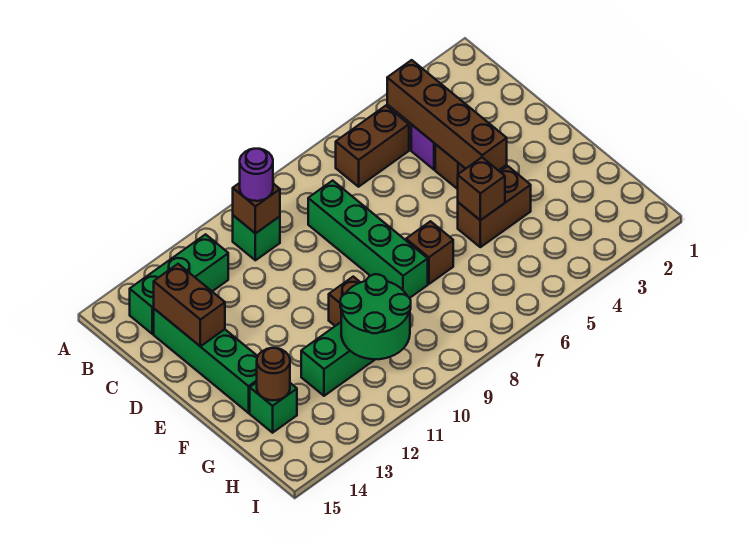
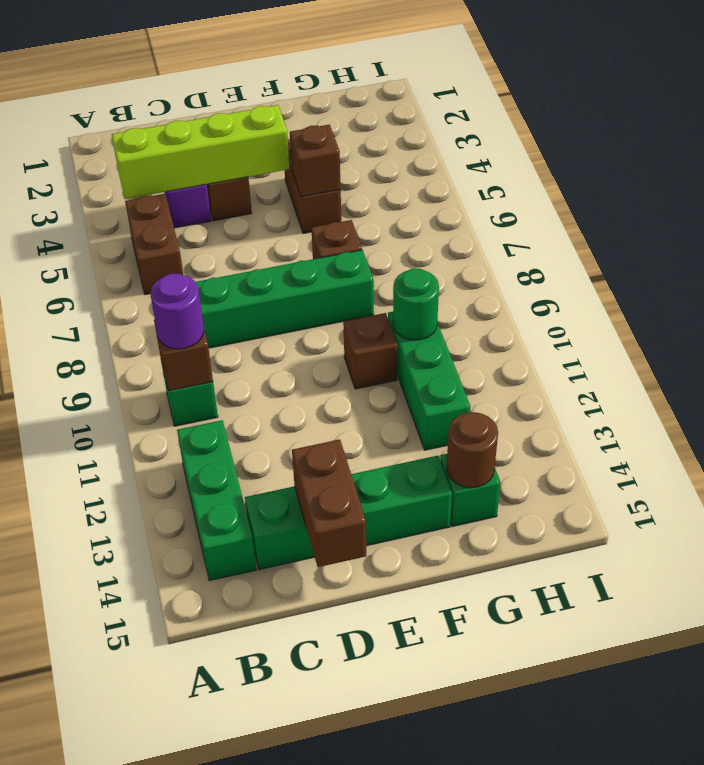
brown brick B4:E4 level 2 -> lime brick B4:E4 level 2
brown brick C14:D14 level 2 -> brown brick D14:D15 level 2
green round brick G10:H11 level 2 -> green round brick G10 level 2

